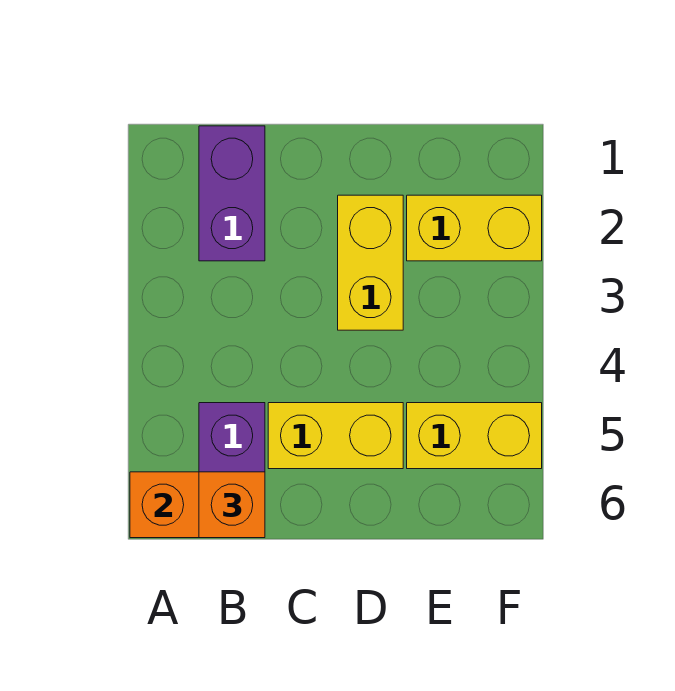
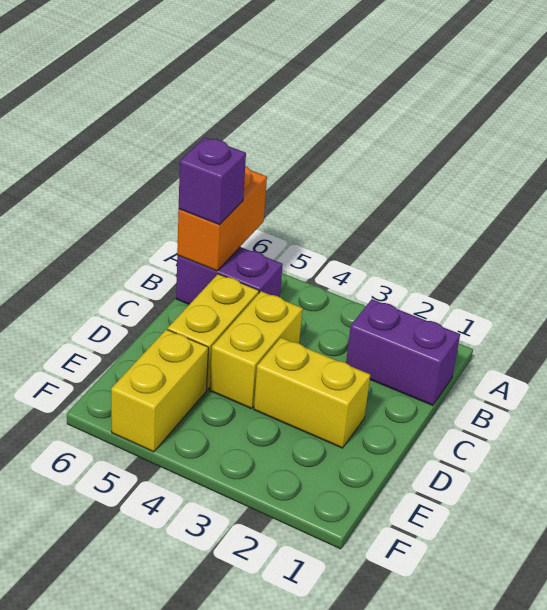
orange brick B6 level 3 -> purple brick B6 level 3
yellow brick E2:F2 level 1 -> yellow brick C4:D4 level 1

